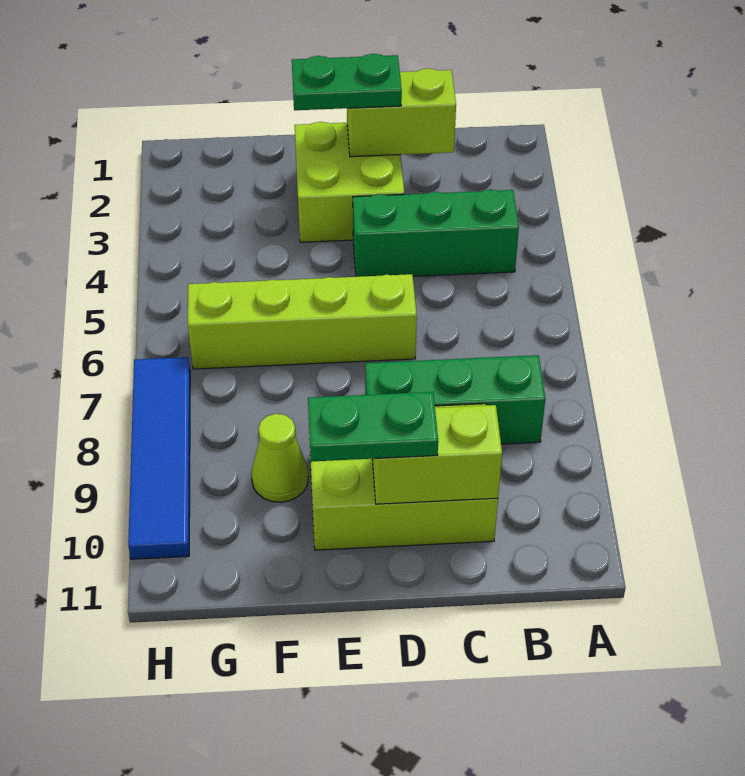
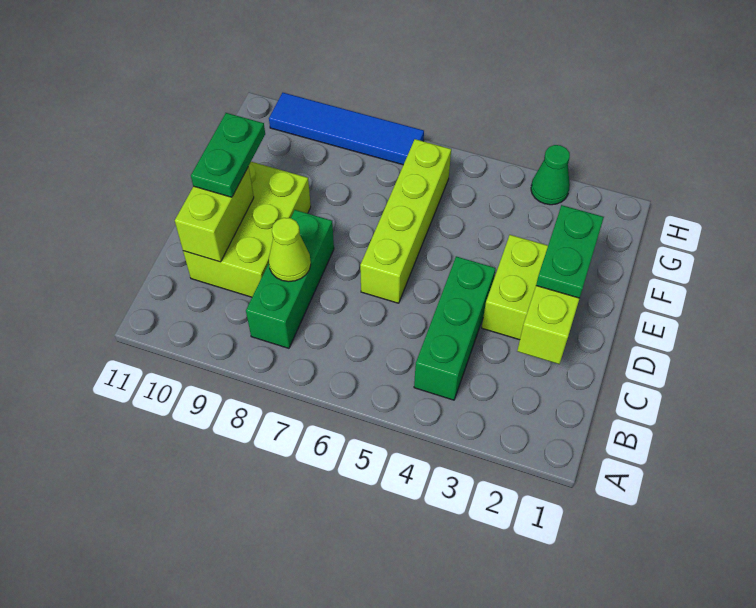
lime cone F9 level 1 -> lime cone C8 level 2
none -> green cone H3 level 1

